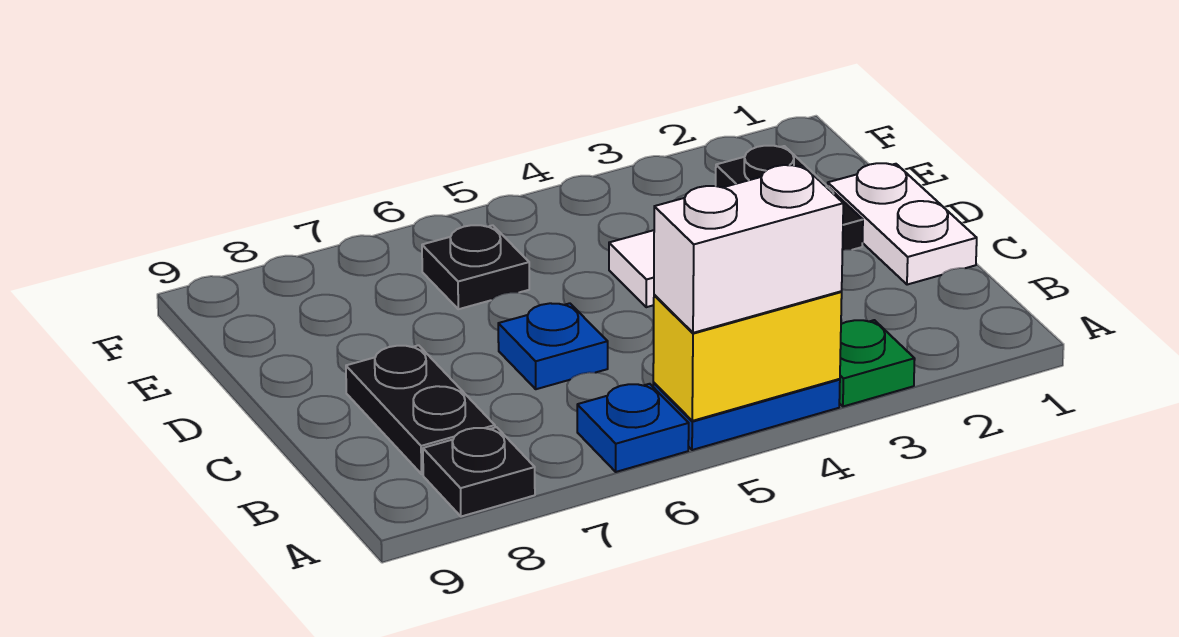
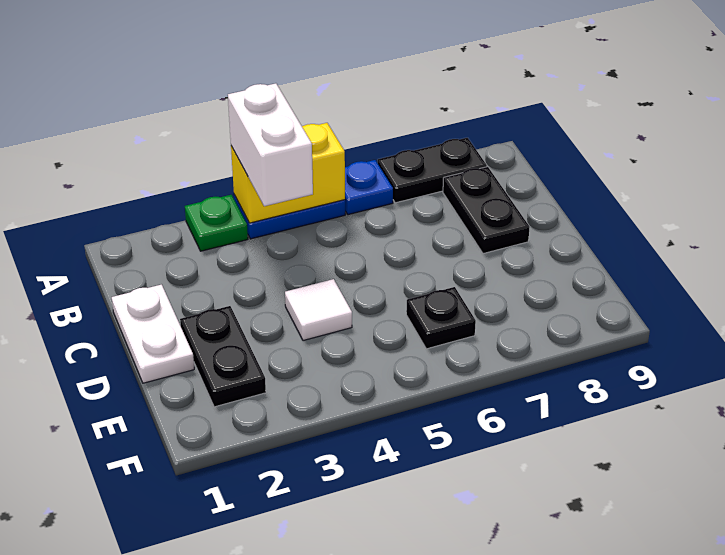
white brick A4:A5 level 3 -> white brick A4:B4 level 3
black plate A8 level 1 -> black plate A7:A8 level 1
blue plate C6 level 1 -> none

